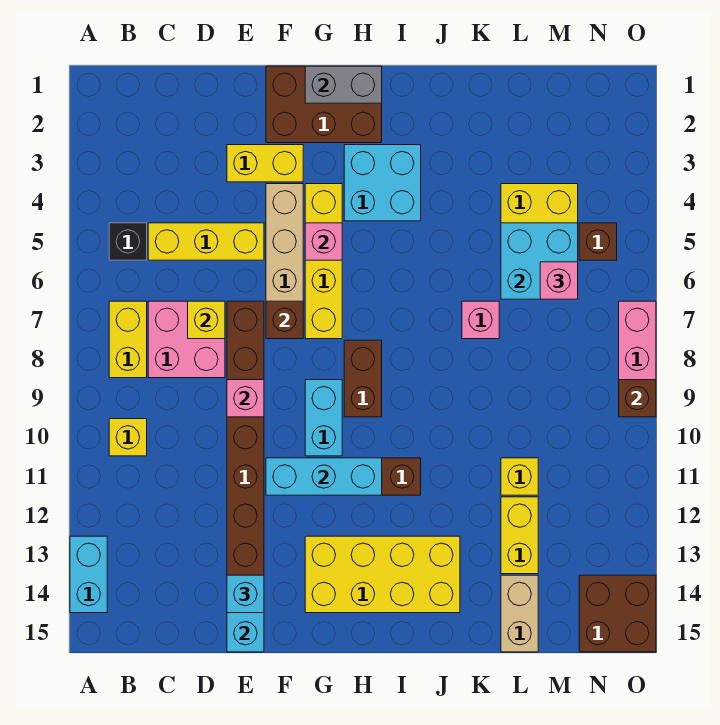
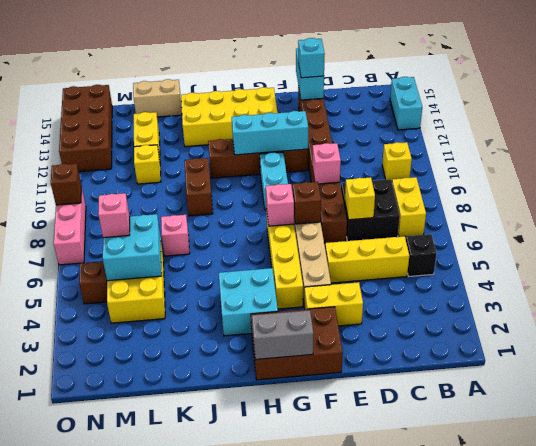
pink brick C7:D8 level 1 -> black brick C7:D8 level 1
pink brick G5 level 2 -> pink brick G7 level 2
brown brick H8:H9 level 1 -> brown brick J9:J10 level 1
tan brick L14:L15 level 1 -> tan brick K15:L15 level 1
brown brick N14:O15 level 1 -> brown brick N12:O15 level 1

